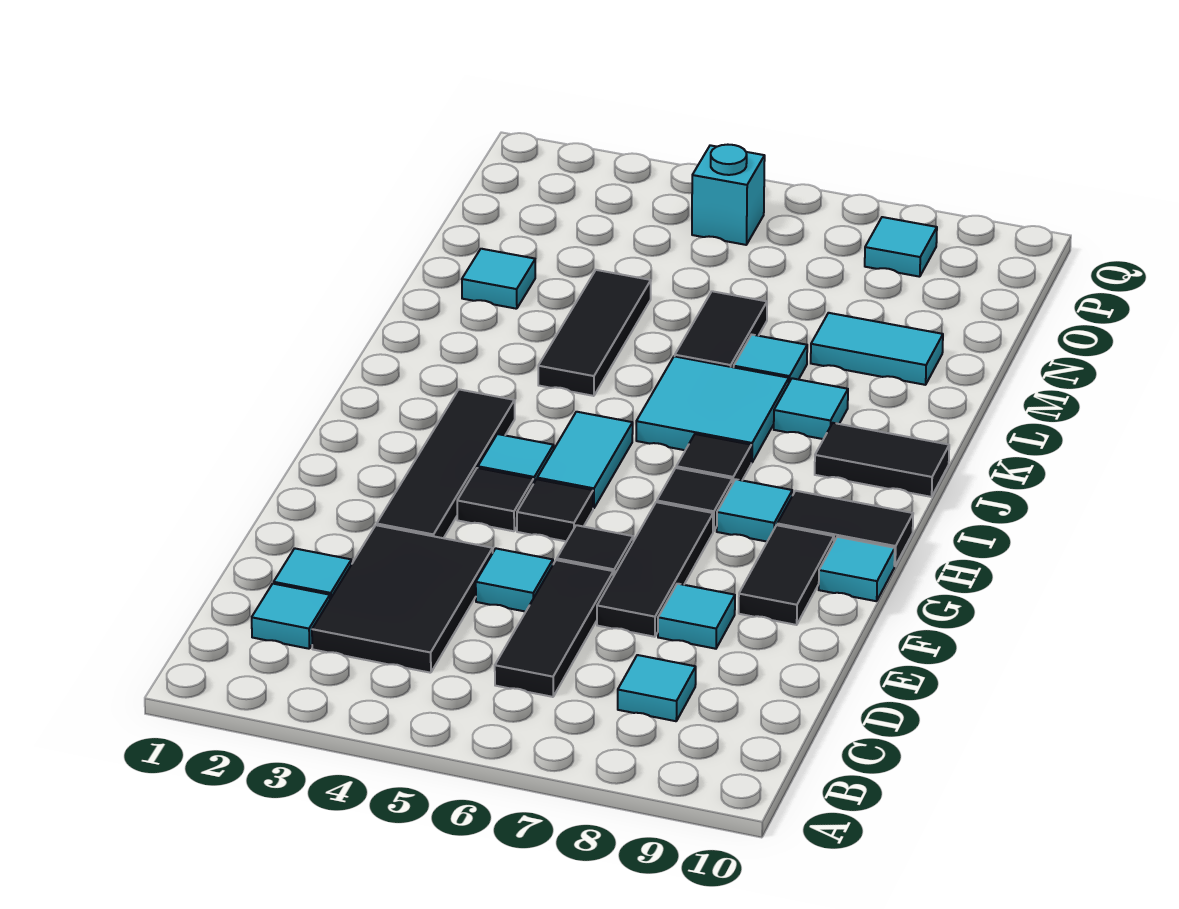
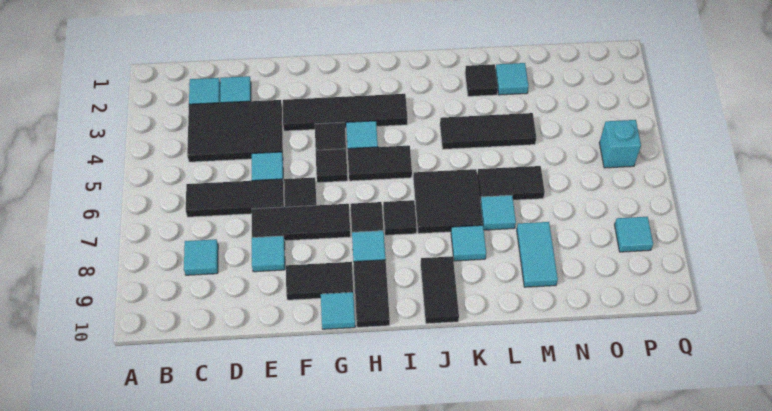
cyan tile H5:I5 level 1 -> black tile H5:I5 level 1
cyan tile J6:K7 level 1 -> black tile J6:K7 level 1
none -> black tile L2 level 1

